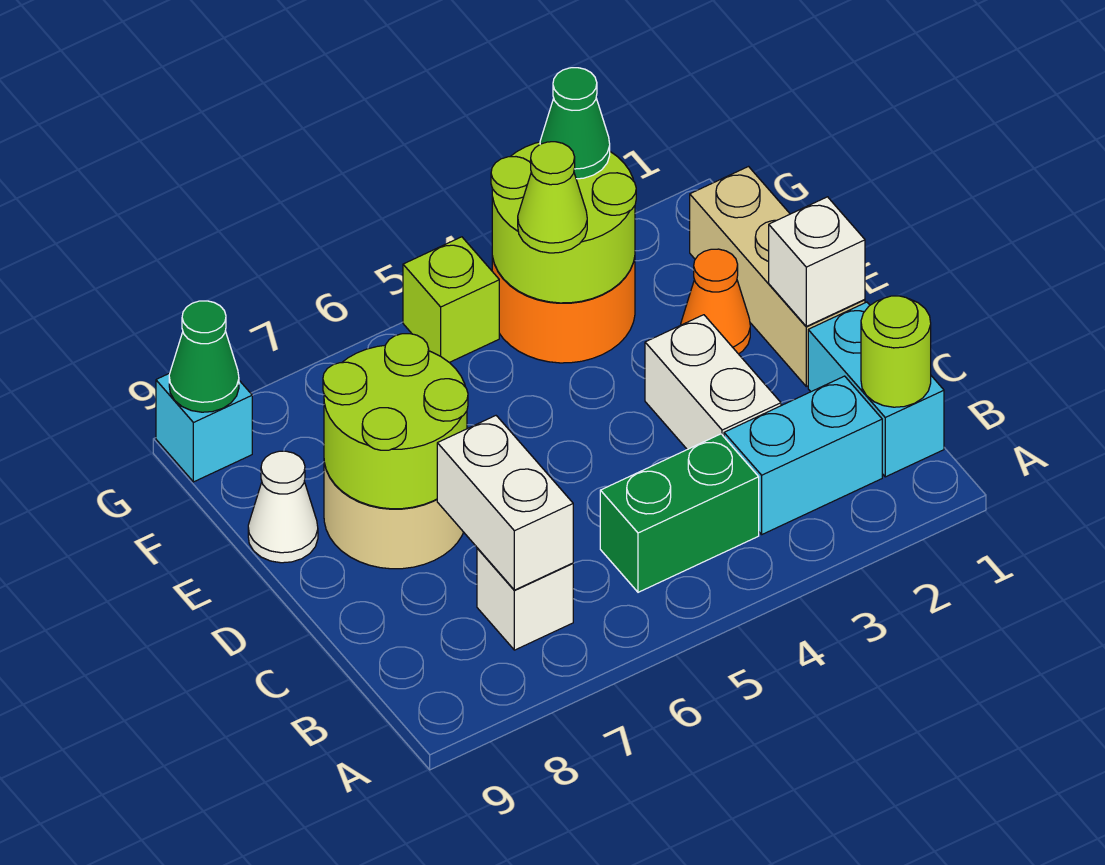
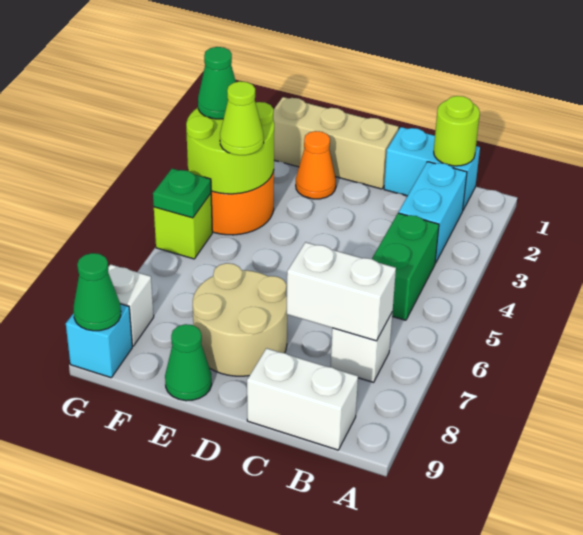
white brick C3:D3 level 1 -> white brick B9:C9 level 1
white brick D1 level 2 -> white brick G8 level 1
lime round brick D7:E8 level 2 -> none
white cone E9 level 1 -> green cone E9 level 1
none -> green plate G5 level 2

